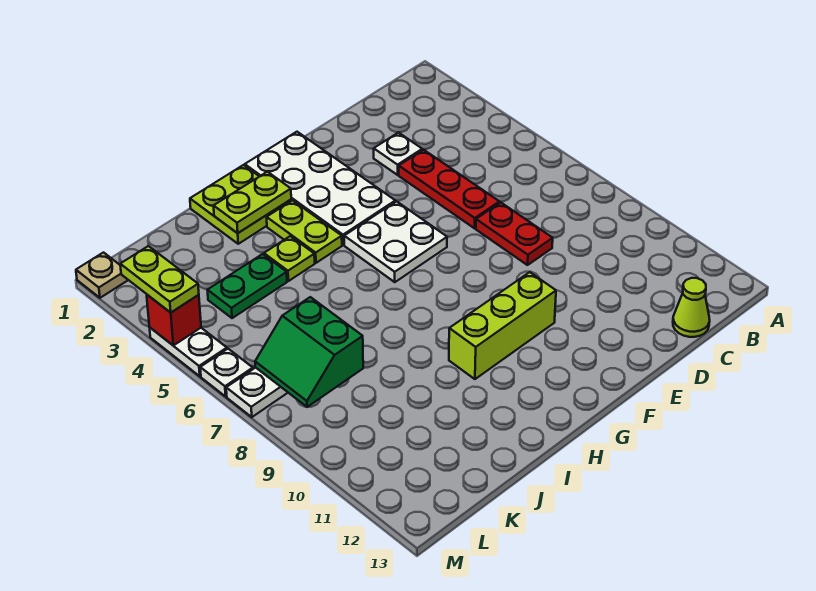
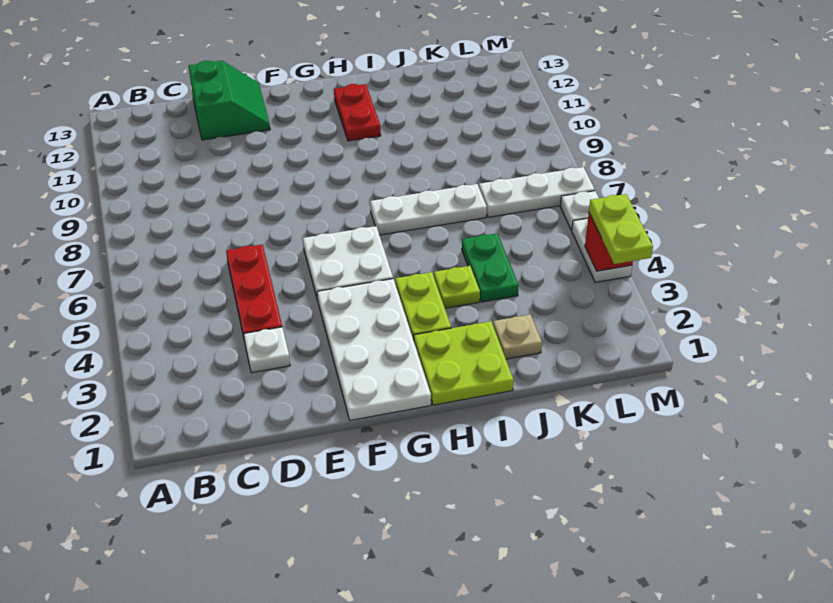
lime cone C13 level 1 -> none
red plate D7:D8 level 1 -> red plate H11:H12 level 1
lime brick F10:H10 level 1 -> none
lime plate H2:I2 level 2 -> none
none -> white plate H7:J7 level 1
green plate J4:K4 level 1 -> green plate J4:J5 level 1
green slope K7:L8 level 2 top K -> green slope D12:E13 level 1 top D
tan plate M1 level 1 -> tan plate J2 level 1

